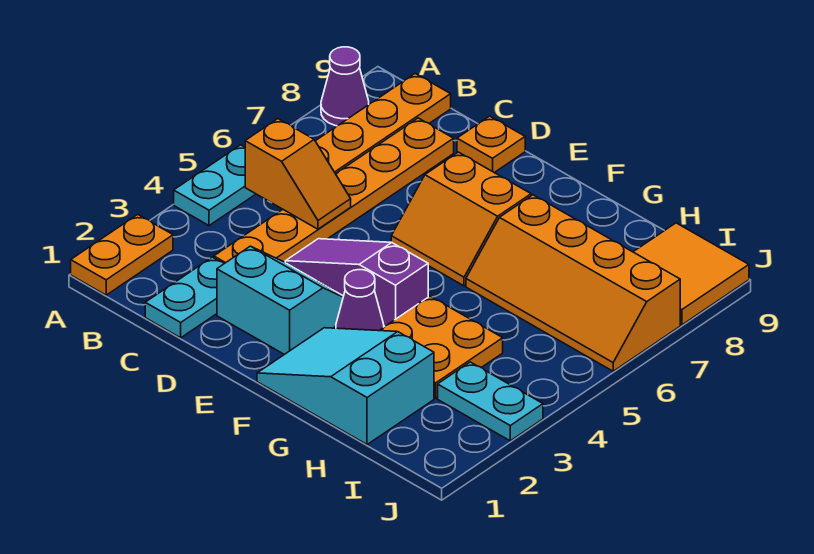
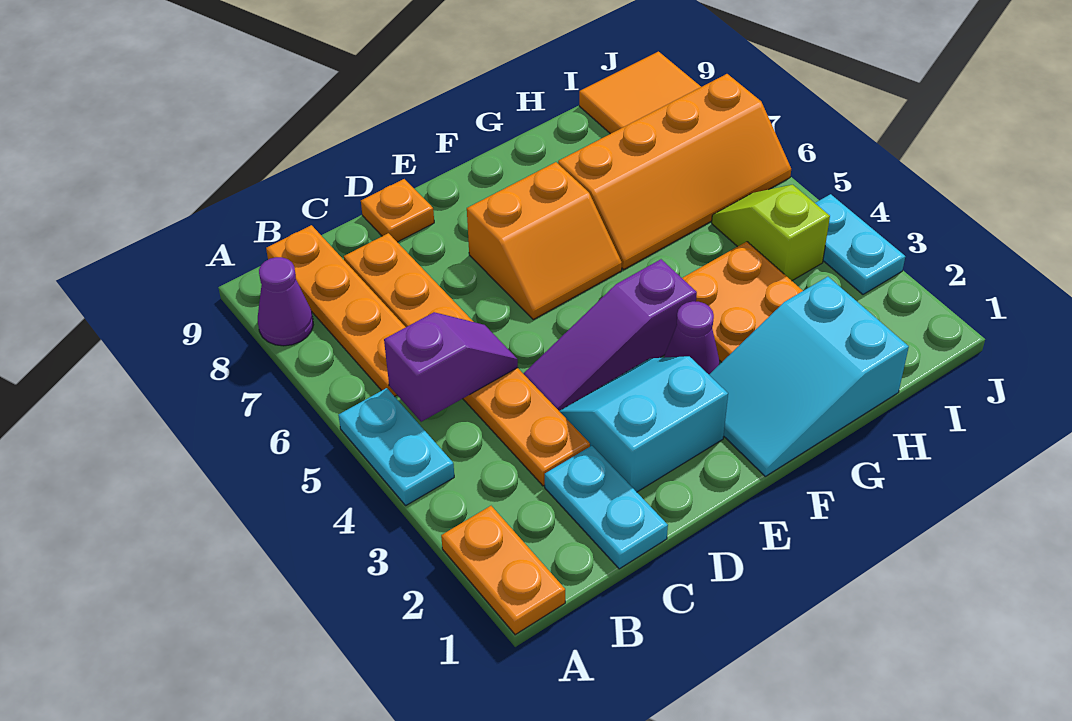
orange slope B5:C5 level 2 top B -> purple slope B5:C5 level 2 top B
cyan plate I3:J3 level 1 -> cyan plate J3:J4 level 1
none -> lime slope I4:I5 level 1 top 4

